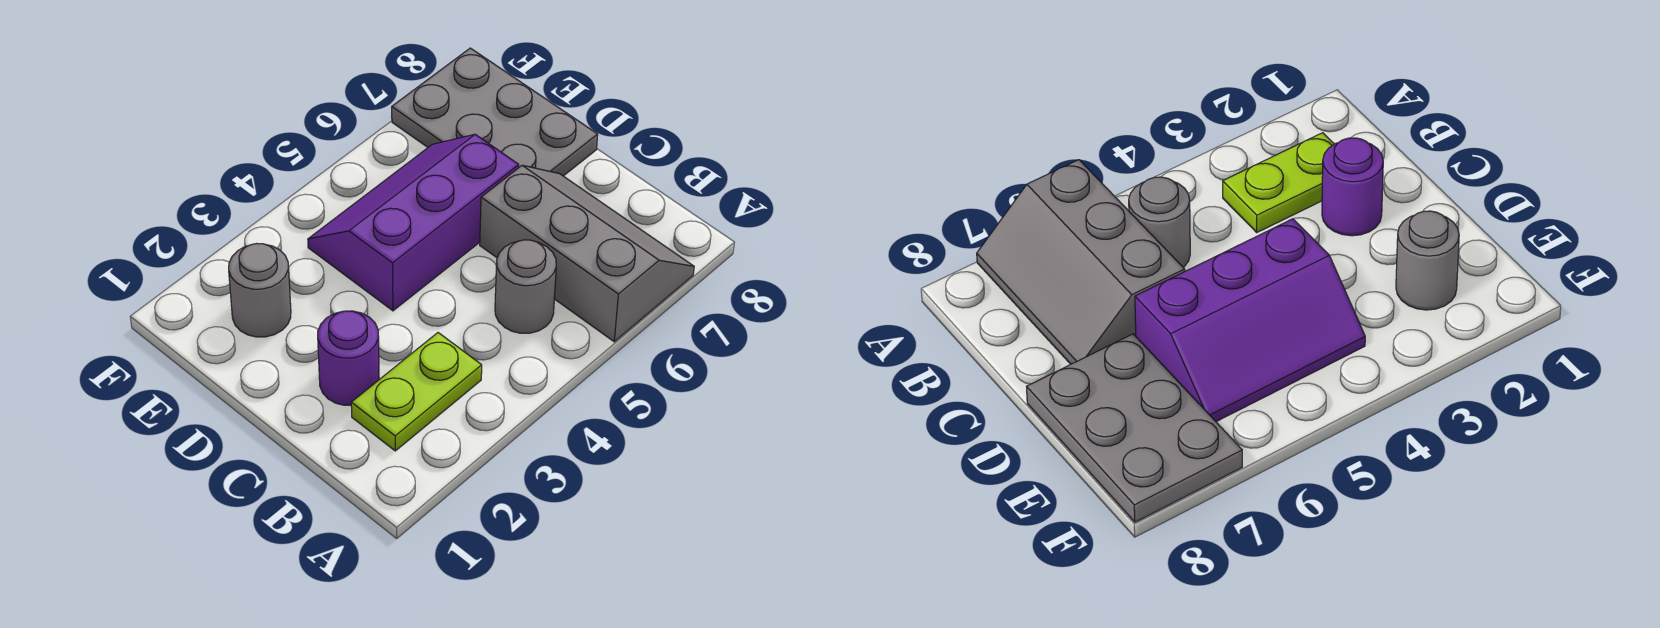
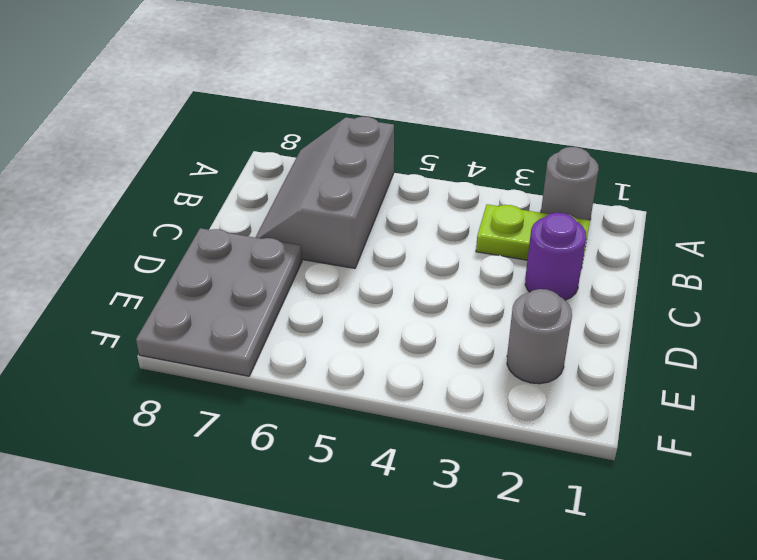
grey round brick B5 level 1 -> grey round brick A2 level 1
purple slope D4:E6 level 1 top D -> none

